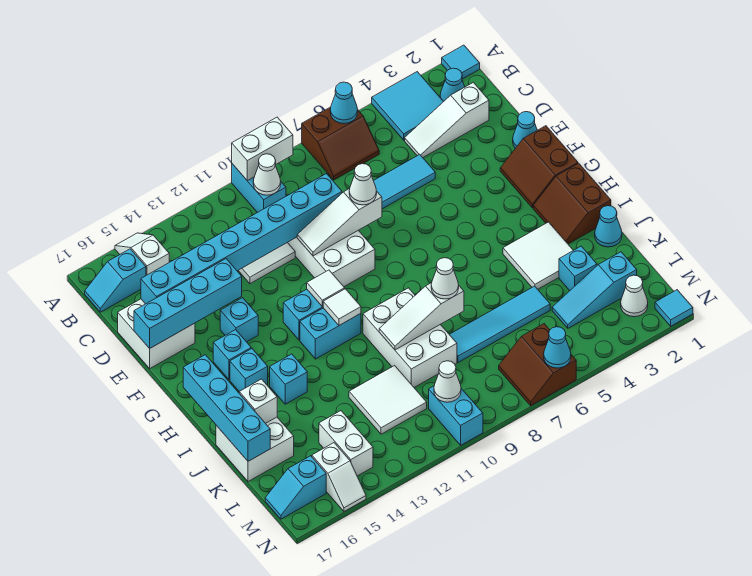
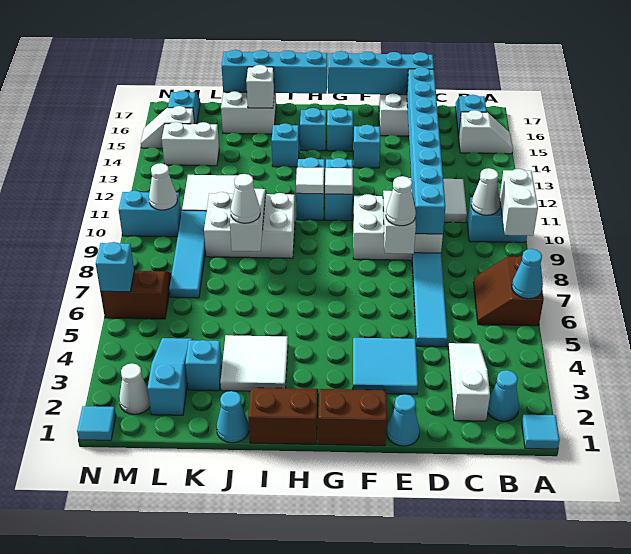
cyan tile A3:B4 level 1 -> cyan tile E3:F4 level 1
cyan brick E14:E17 level 2 -> cyan brick D17:G17 level 2
cyan tile K5:K8 level 1 -> cyan tile L7:L10 level 1
cyan cone N6 level 2 -> cyan brick N6 level 2

